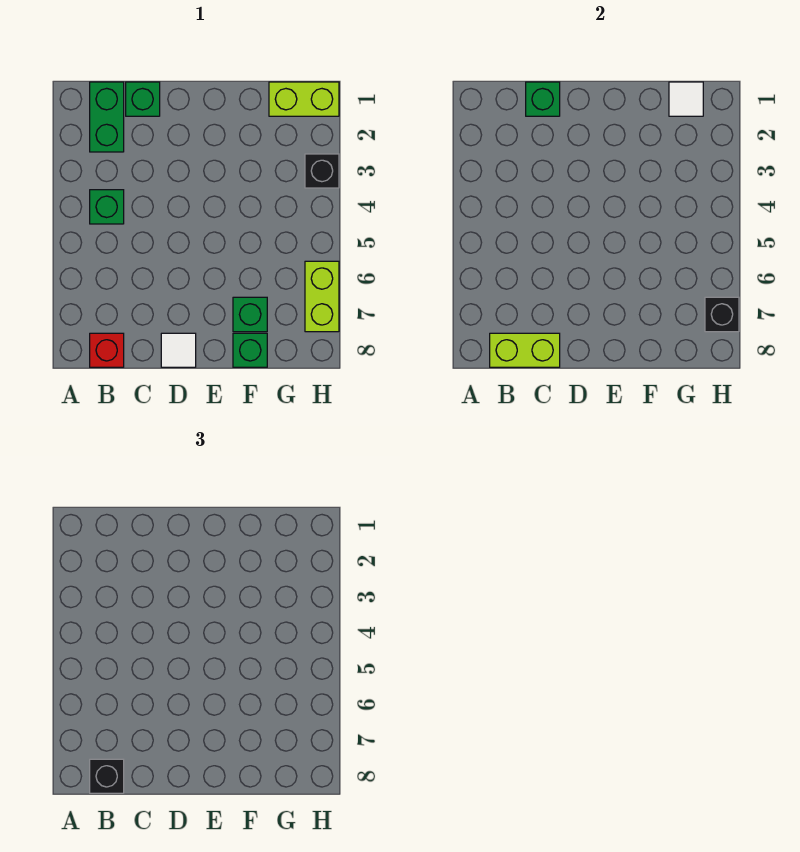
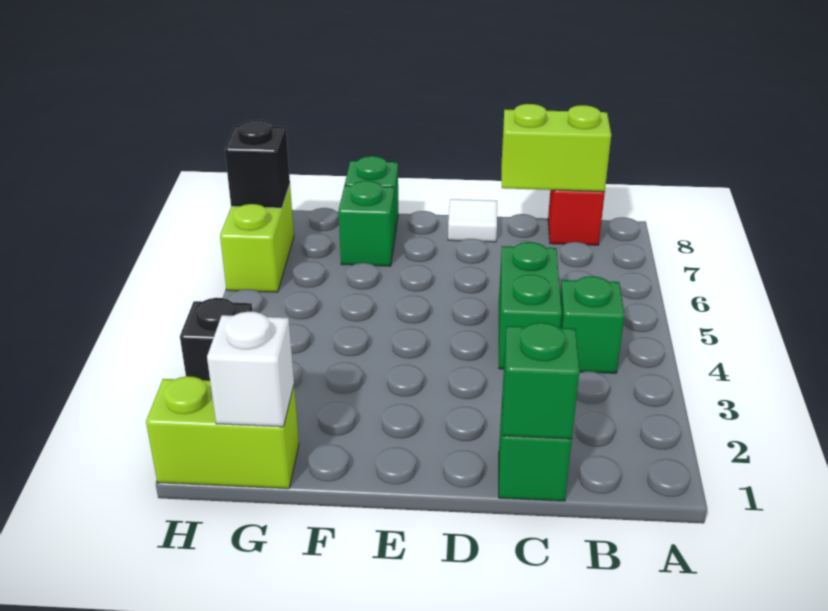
green brick B1:B2 level 1 -> green brick C4:C5 level 1
black brick B8 level 3 -> none
white tile G1 level 2 -> white brick G1 level 2

